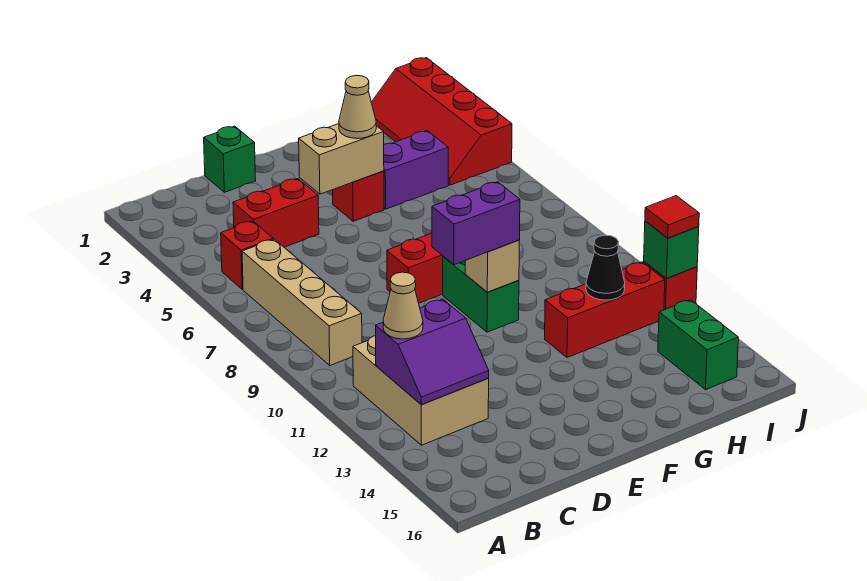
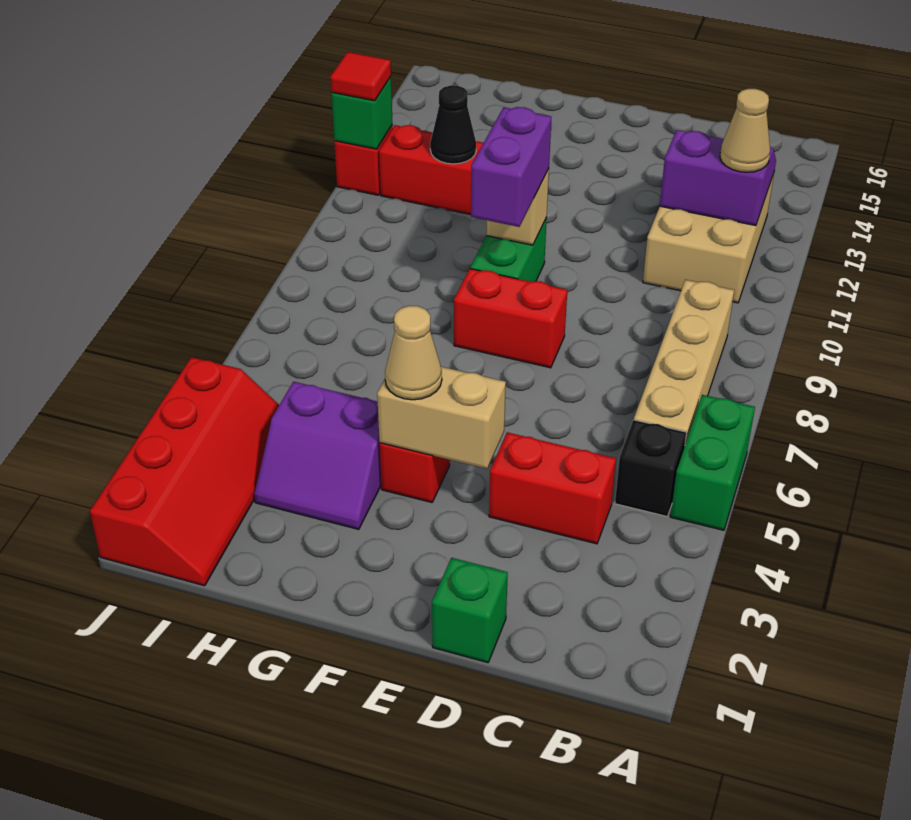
red brick B5 level 1 -> black brick B5 level 1
purple brick E10:F10 level 3 -> purple brick F9:F10 level 3
green brick I14:I15 level 1 -> green brick A5:A6 level 1

